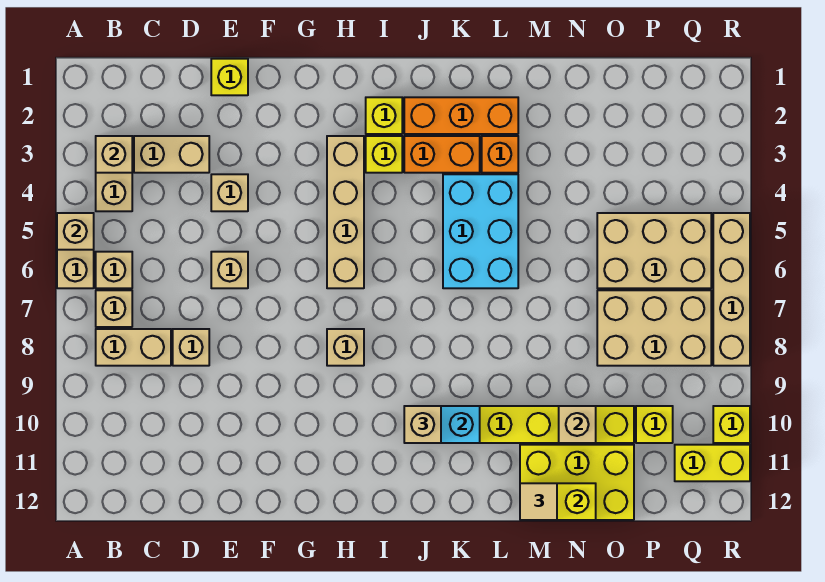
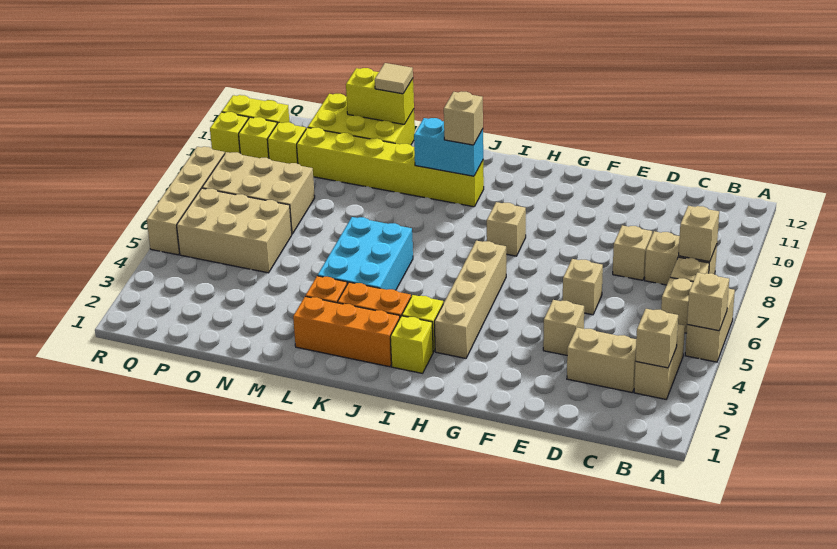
yellow brick E1 level 1 -> yellow brick Q10 level 1
tan brick N10 level 2 -> tan brick B8 level 2

